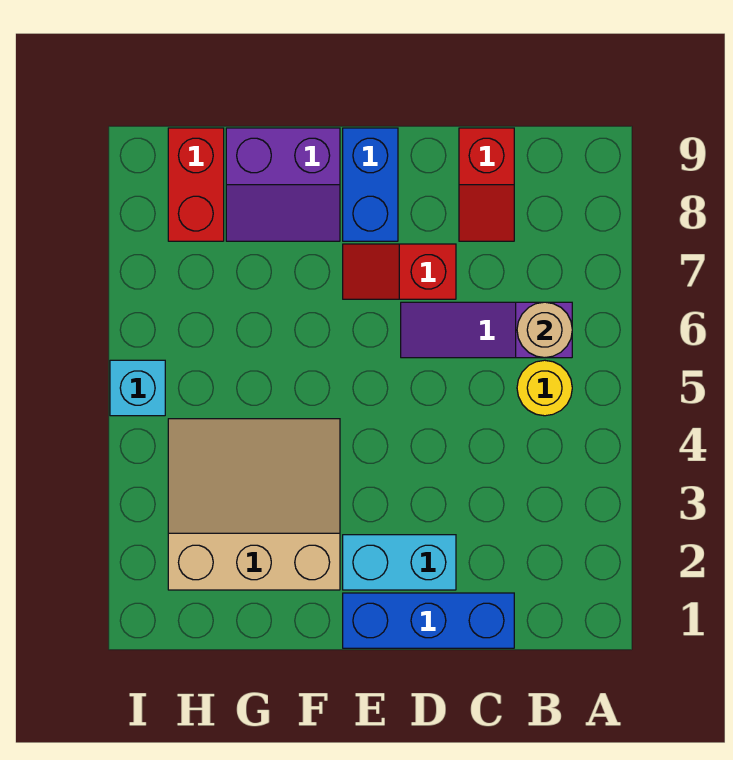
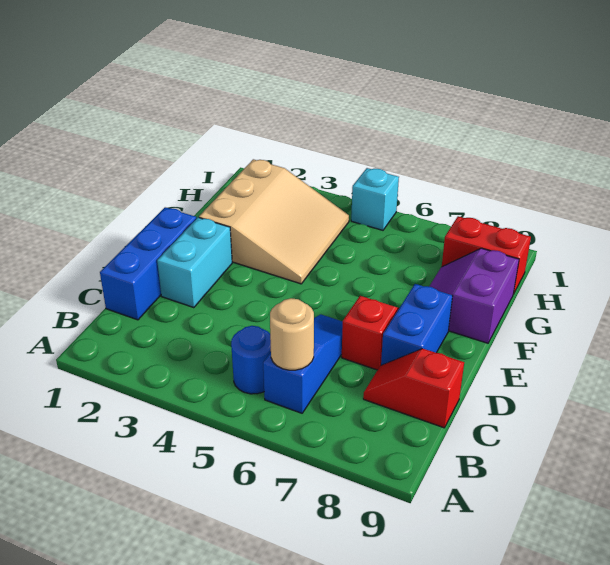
yellow round brick B5 level 1 -> blue round brick B5 level 1
purple slope B6:D6 level 1 top B -> blue slope B6:D6 level 1 top B
blue brick E8:E9 level 1 -> blue brick D8:E8 level 1

